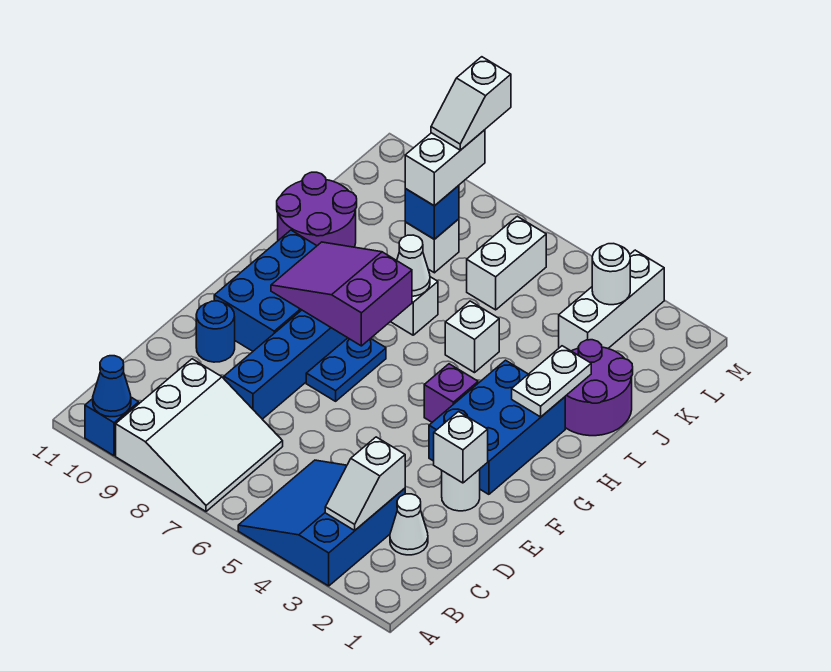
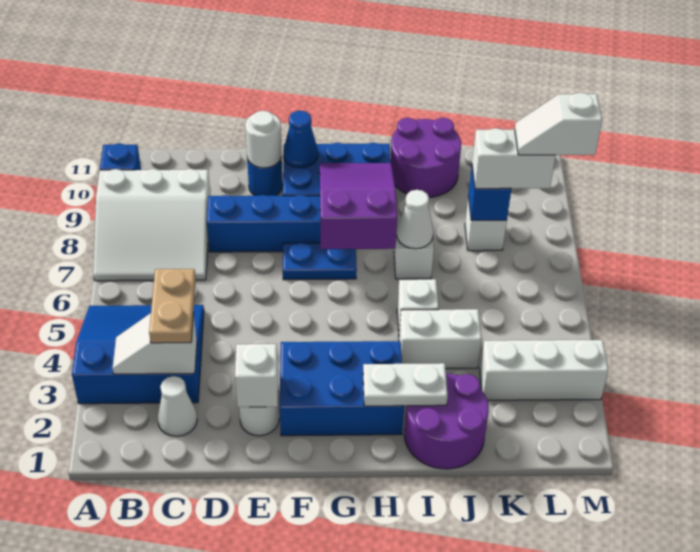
blue cone A10 level 2 -> blue cone F10 level 2
none -> tan plate C3:C4 level 3
purple brick G4 level 1 -> none
white brick K6:L6 level 1 -> white brick I4:J4 level 1
white round brick L3 level 2 -> white round brick E10 level 2

